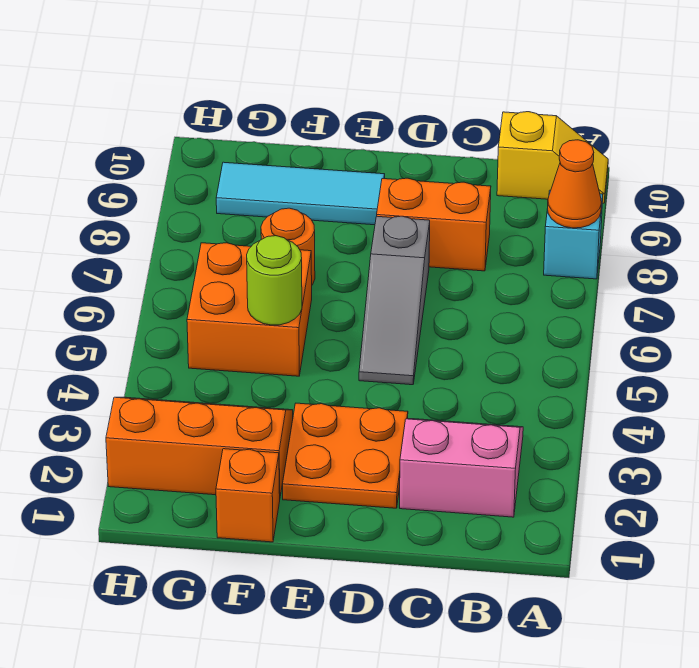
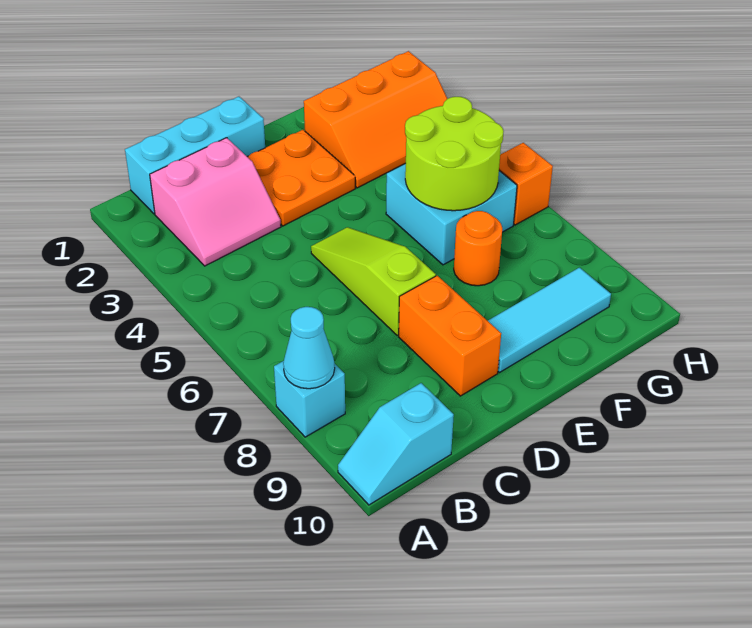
orange cone A8 level 2 -> cyan cone A8 level 2
yellow slope A10:B10 level 1 top B -> cyan slope A10:B10 level 1 top B
none -> cyan brick B1:D1 level 1
orange brick C8:D8 level 1 -> orange brick D8:D9 level 1
grey slope D5:D7 level 1 top 7 -> lime slope D5:D7 level 1 top 7
orange brick F1 level 1 -> orange brick H6 level 1
orange brick F5:G6 level 1 -> cyan brick F5:G6 level 1
lime round brick F5 level 2 -> lime round brick F5:G6 level 2

